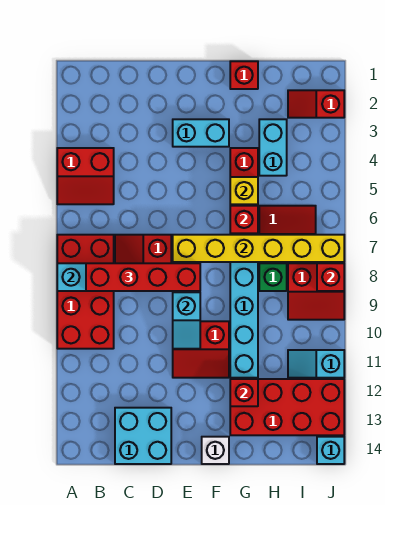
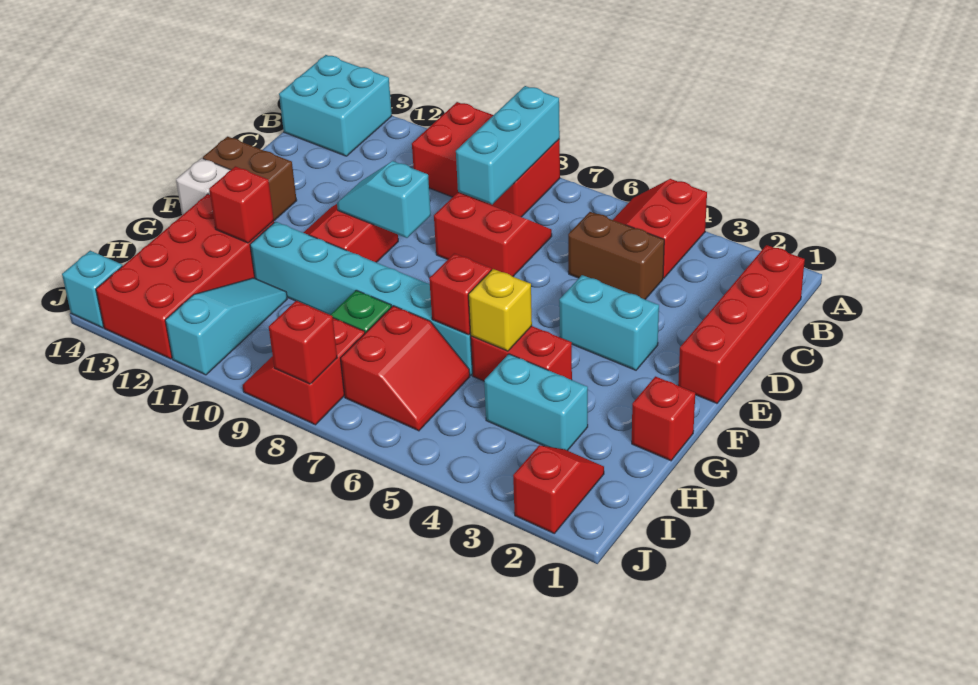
red brick A7:B10 level 1 -> red brick A8:B10 level 1
red brick B8:E8 level 3 -> red brick B1:E1 level 1
none -> brown brick C4:C5 level 1
cyan brick C13:D14 level 1 -> cyan brick A13:B14 level 1
cyan brick E3:F3 level 1 -> cyan brick E3:E4 level 1
yellow brick E7:J7 level 2 -> none
none -> brown brick E13:E14 level 1
cyan slope I11:J11 level 1 top J -> cyan slope H11:J11 level 1 top J

